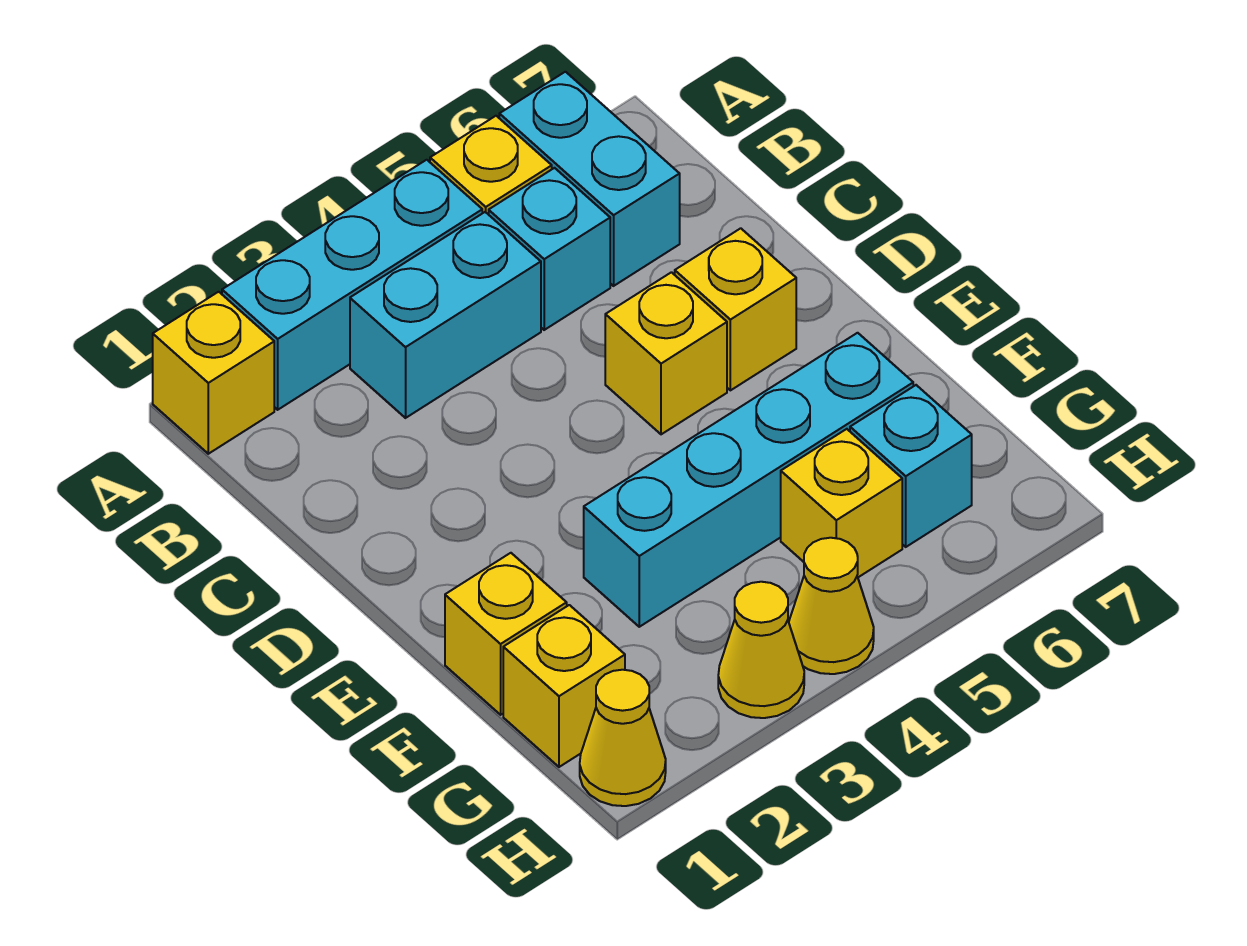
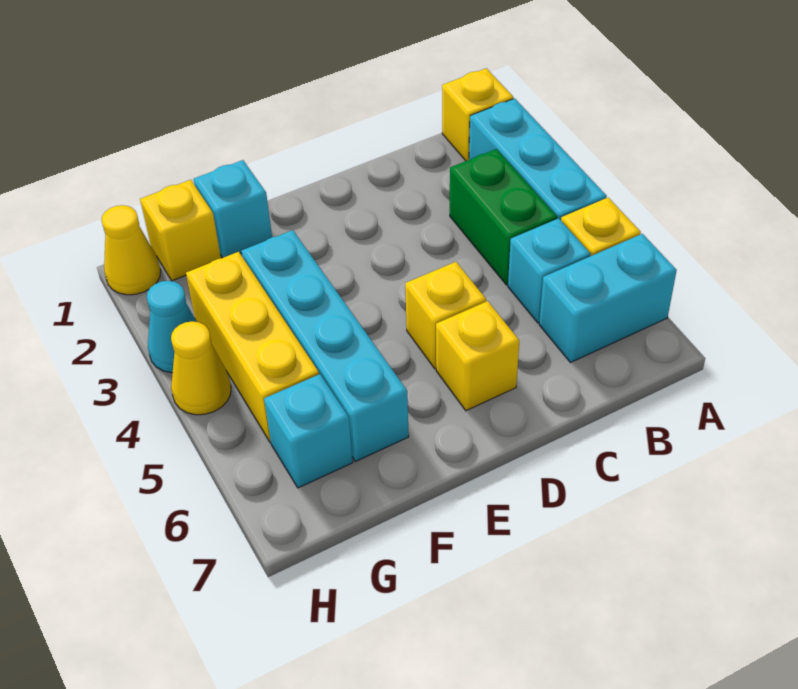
cyan brick B3:B4 level 1 -> green brick B3:B4 level 1
yellow brick F1 level 1 -> cyan brick F1 level 1
yellow brick G5 level 1 -> yellow brick G3:G5 level 1
yellow cone H3 level 1 -> cyan cone H3 level 1

